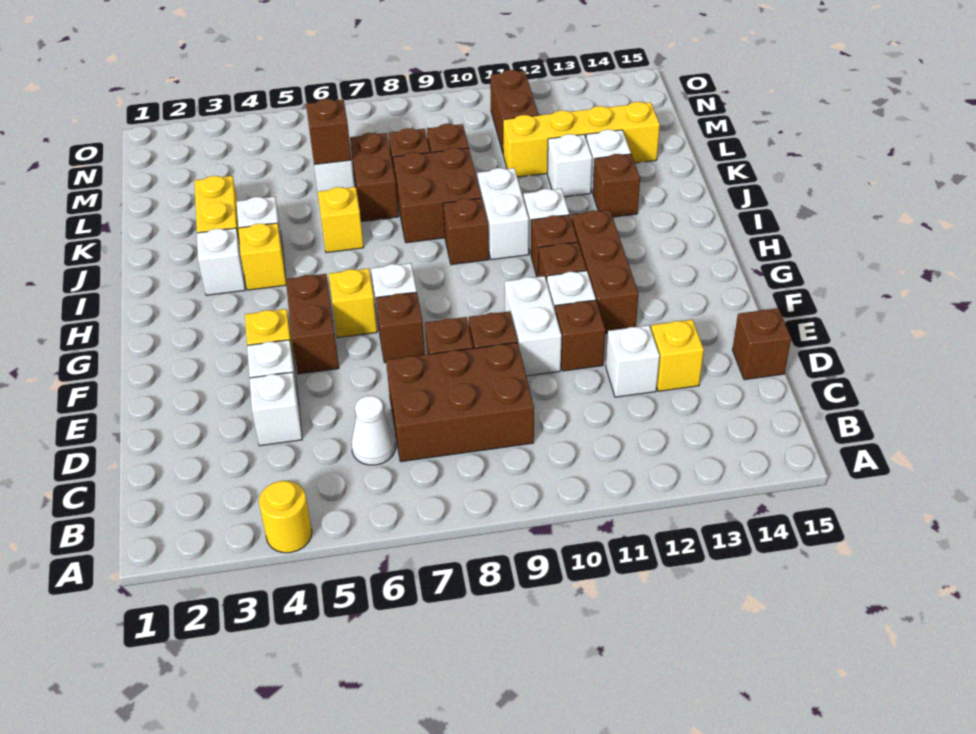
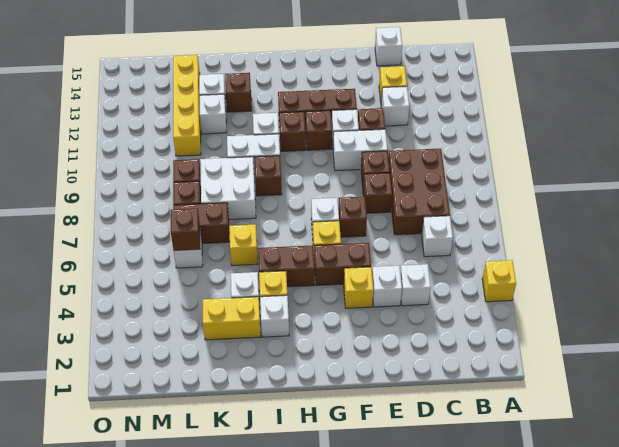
yellow round brick A4 level 1 -> yellow brick A4 level 1
white cone C6 level 1 -> white brick C6 level 1
brown brick D15 level 1 -> white brick D15 level 1
brown brick J8:K9 level 1 -> white brick J8:K9 level 1
brown brick M11:N11 level 1 -> brown brick H5:I5 level 1

